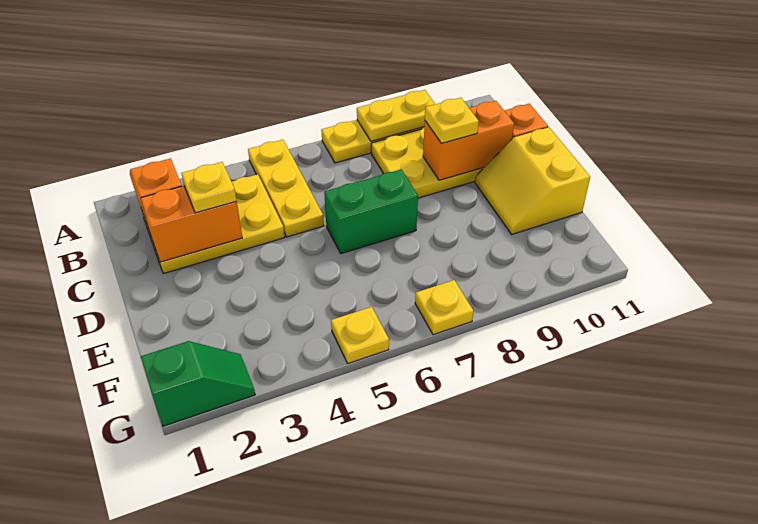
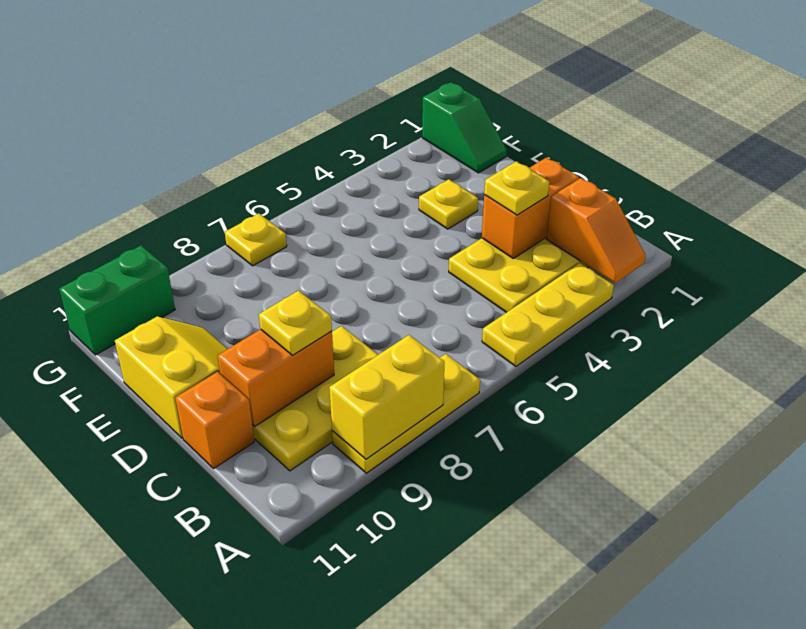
yellow plate A5:C5 level 1 -> yellow plate A3:A5 level 1
yellow plate A8:A9 level 2 -> yellow brick A8:A9 level 2
green brick D6:D7 level 1 -> green brick G10:G11 level 1
green slope G1:G2 level 1 top 1 -> green slope F1:G1 level 1 top G
yellow plate G5 level 1 -> yellow plate E3 level 1

